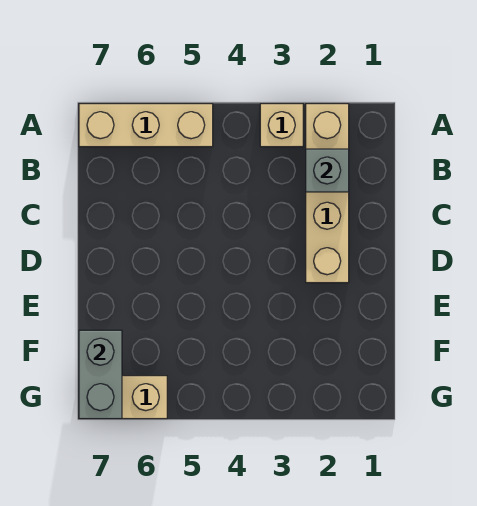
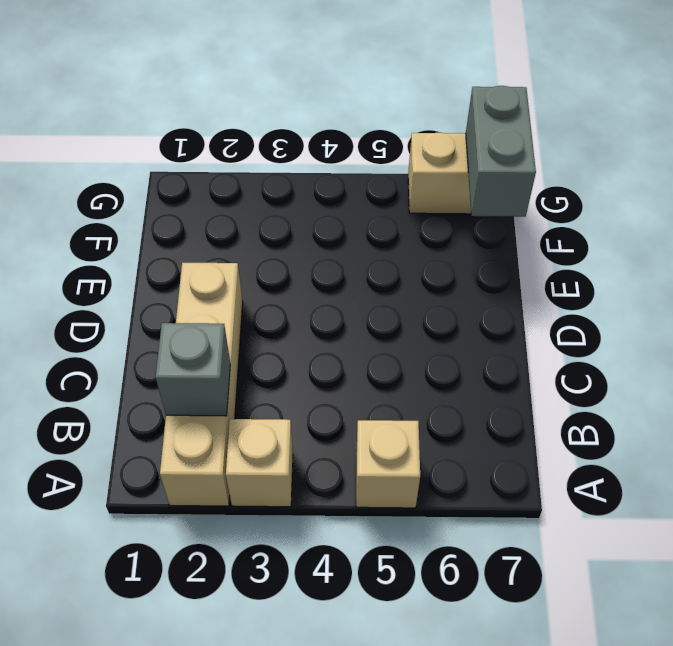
tan brick A5:A7 level 1 -> tan brick A5 level 1

